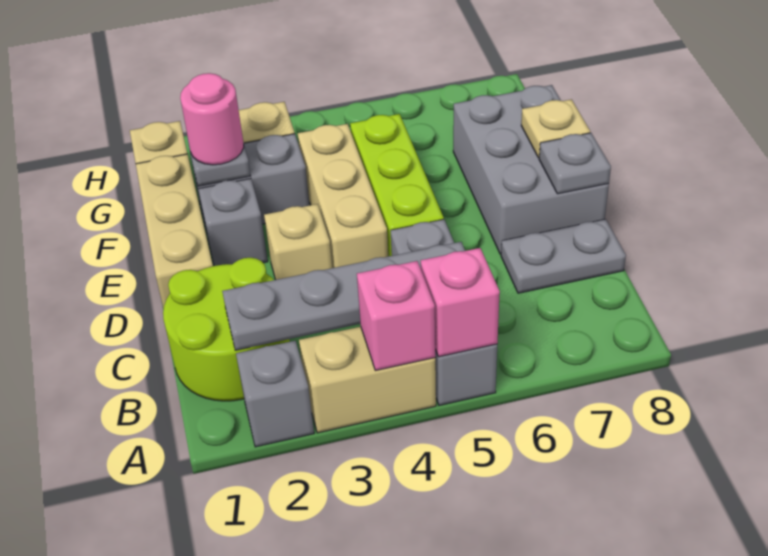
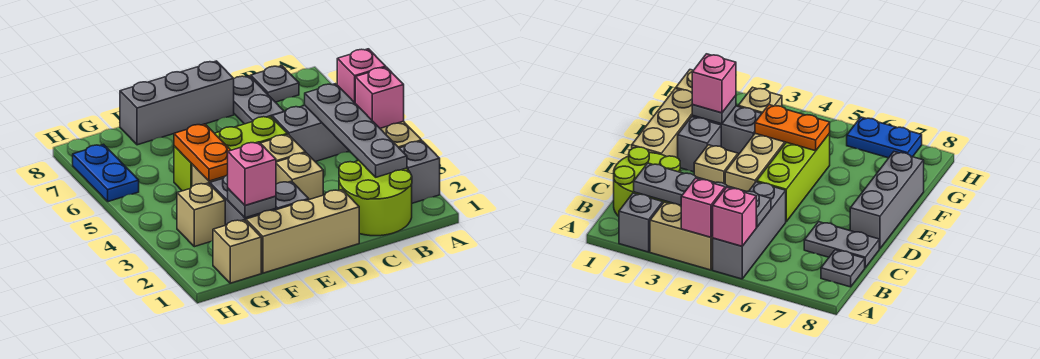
grey brick D7:F8 level 1 -> grey brick D8:F8 level 1
grey plate D8 level 2 -> grey plate B8 level 1
tan plate E8 level 2 -> none
pink round brick F2 level 3 -> pink brick F2 level 3
none -> orange plate F4:F5 level 2
none -> blue plate H6:H7 level 1

